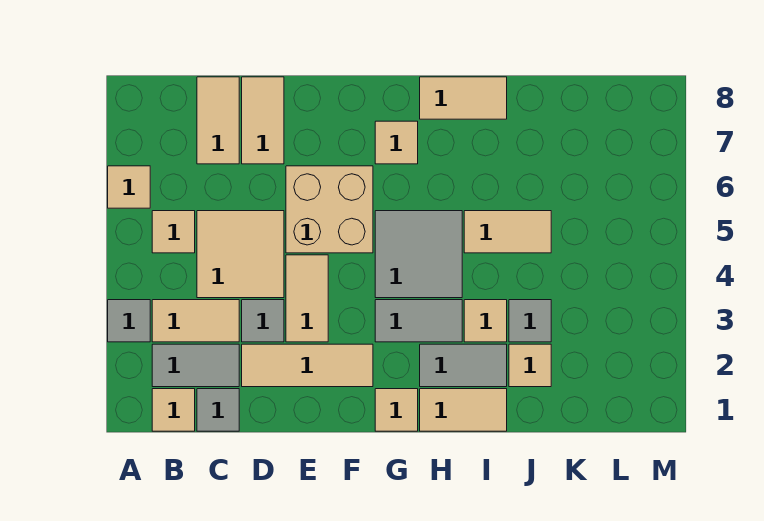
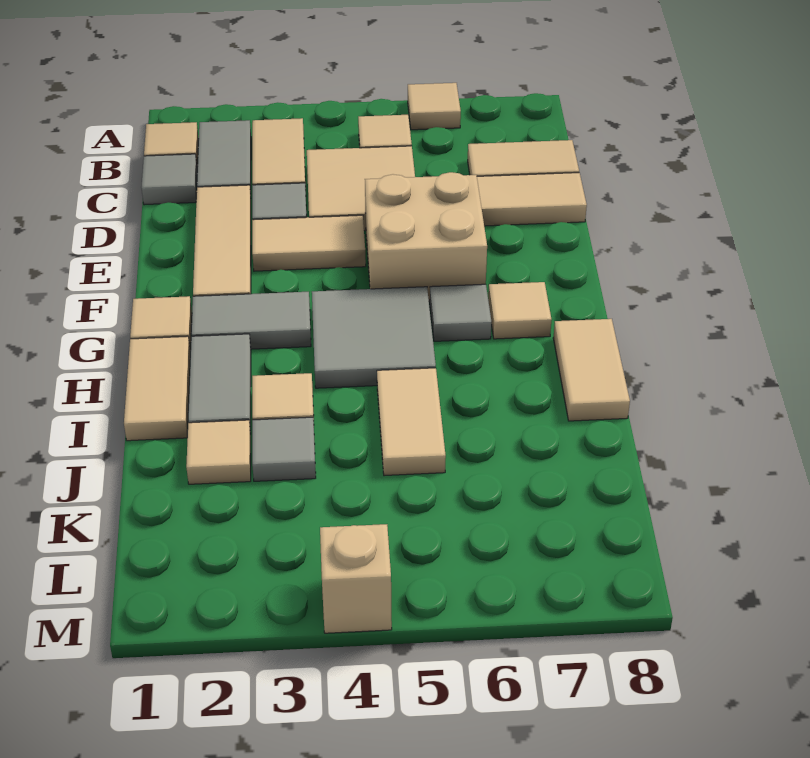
grey tile A3 level 1 -> grey tile G6 level 1
grey tile G3:H3 level 1 -> grey tile G2:G3 level 1
none -> tan brick M4 level 1

